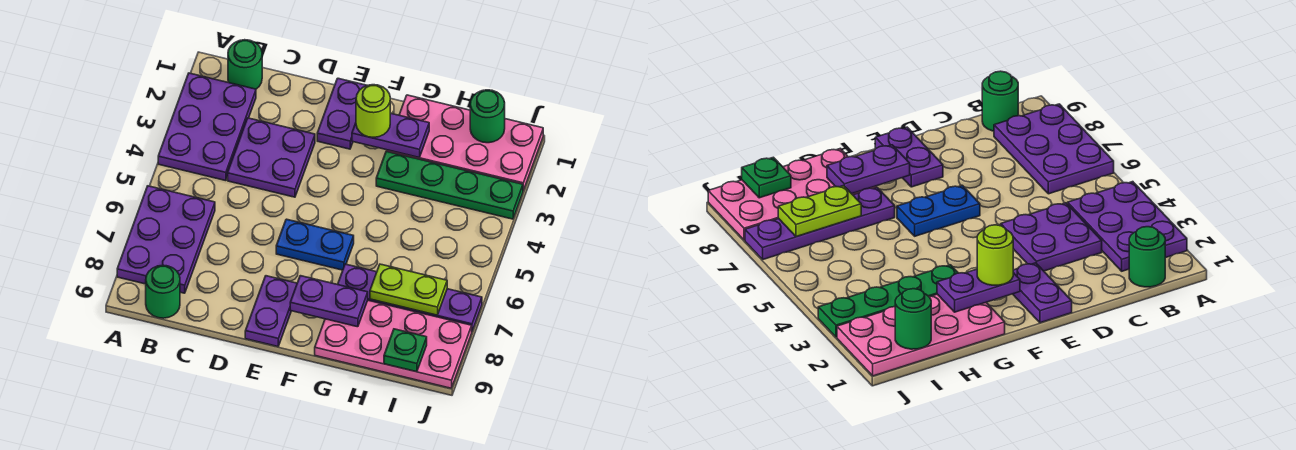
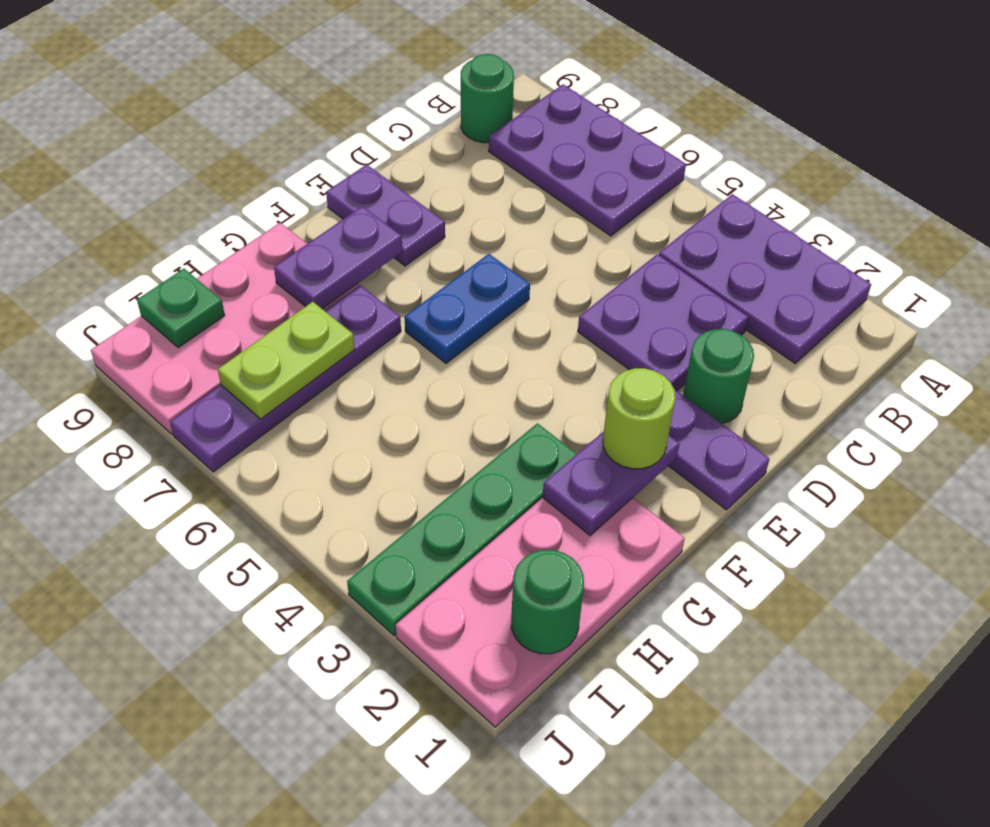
green round brick B1 level 1 -> green round brick D2 level 1

